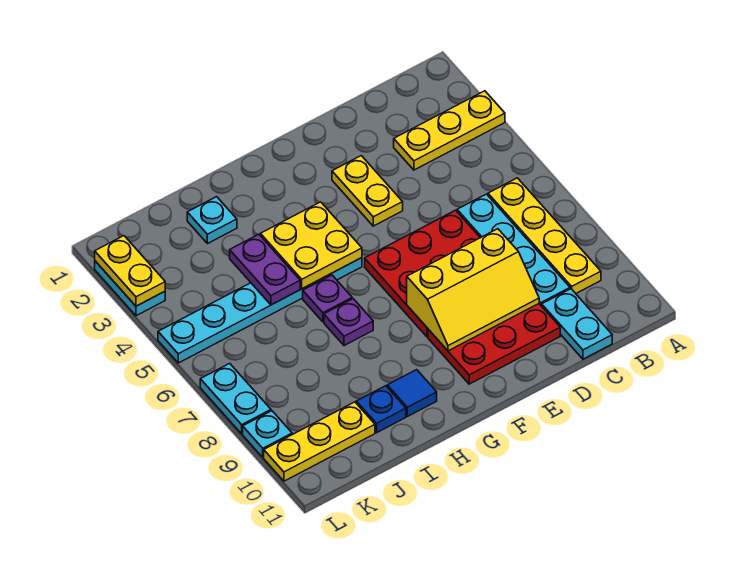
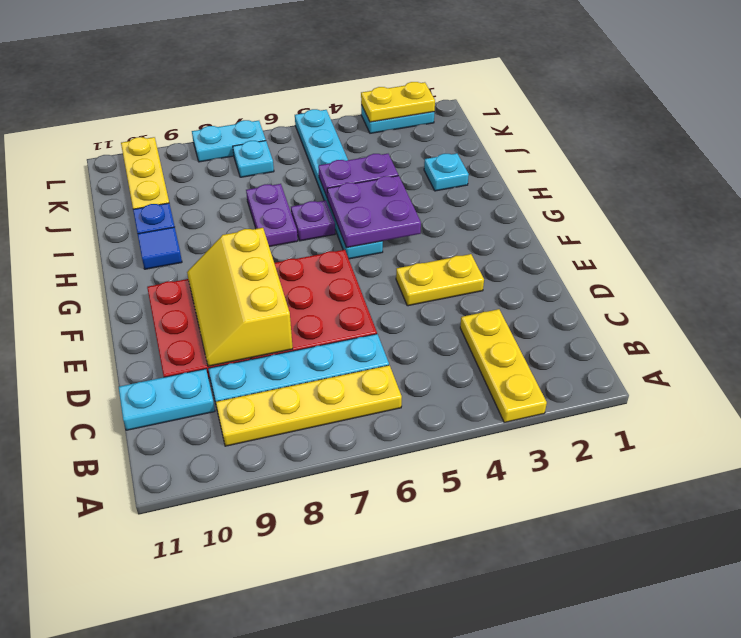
yellow plate G4:H5 level 2 -> purple plate G4:H5 level 2
purple plate H7 level 1 -> purple plate H7:I7 level 1
cyan plate L9 level 1 -> cyan plate K7 level 1

